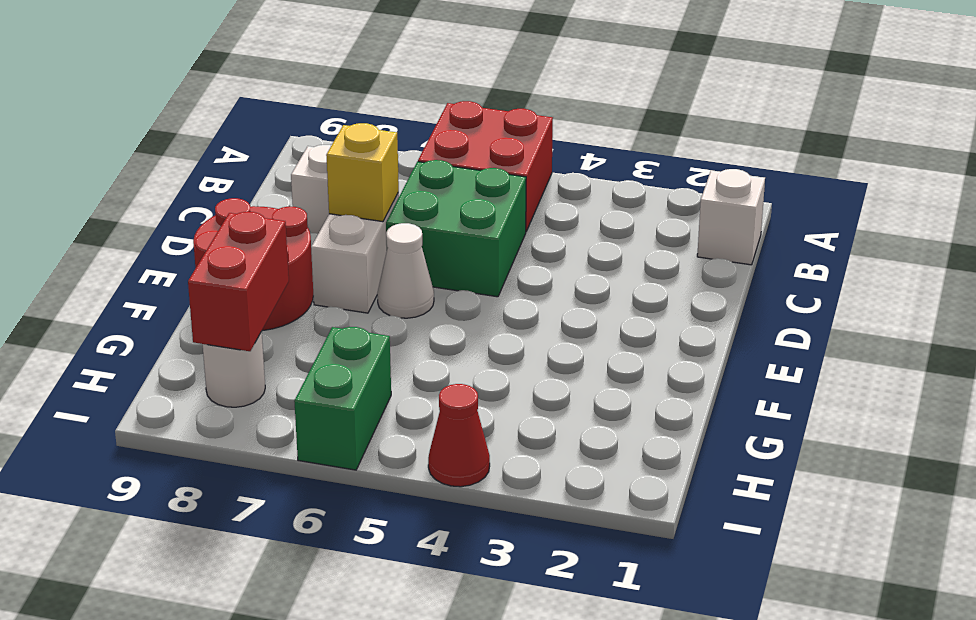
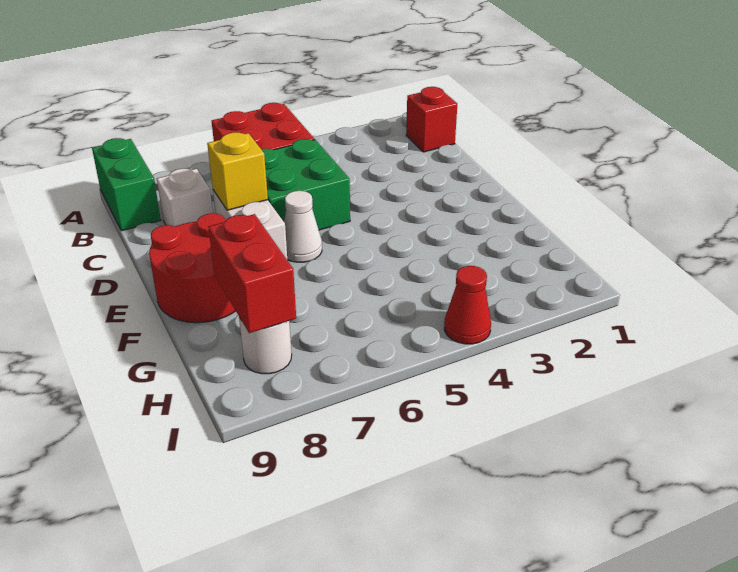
white brick B1 level 1 -> red brick B1 level 1
green brick H6:I6 level 1 -> green brick A9:B9 level 1

